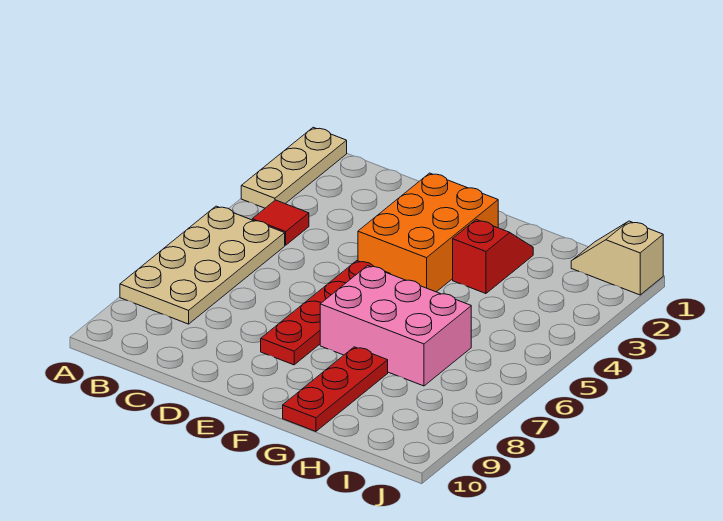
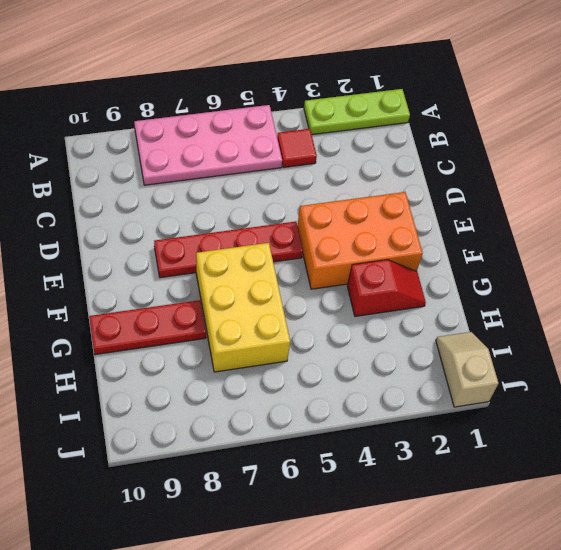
tan plate A1:A3 level 1 -> lime plate A1:A3 level 1
tan plate A5:B8 level 1 -> pink plate A5:B8 level 1
pink brick F6:H7 level 1 -> yellow brick F6:H7 level 1

